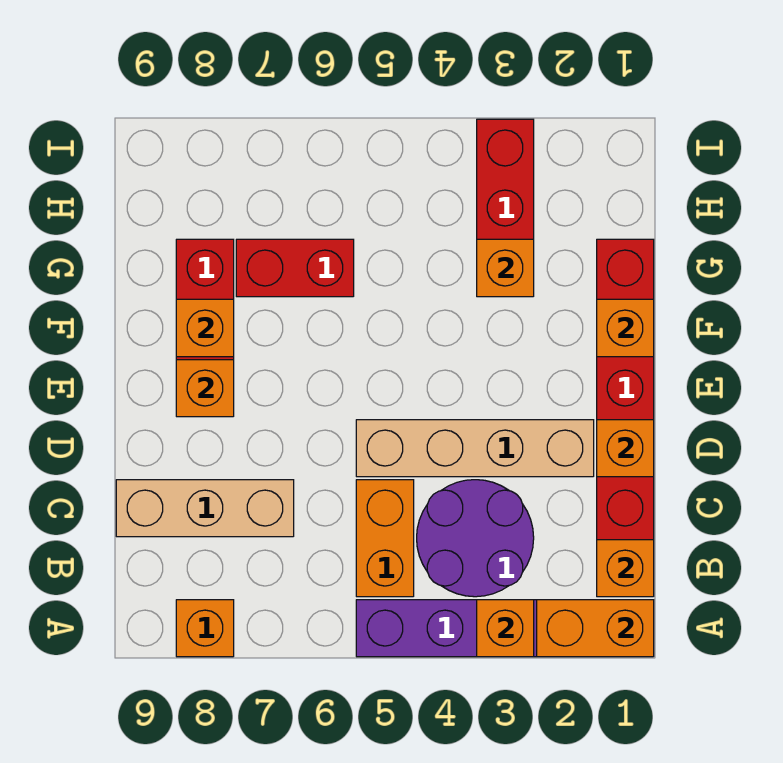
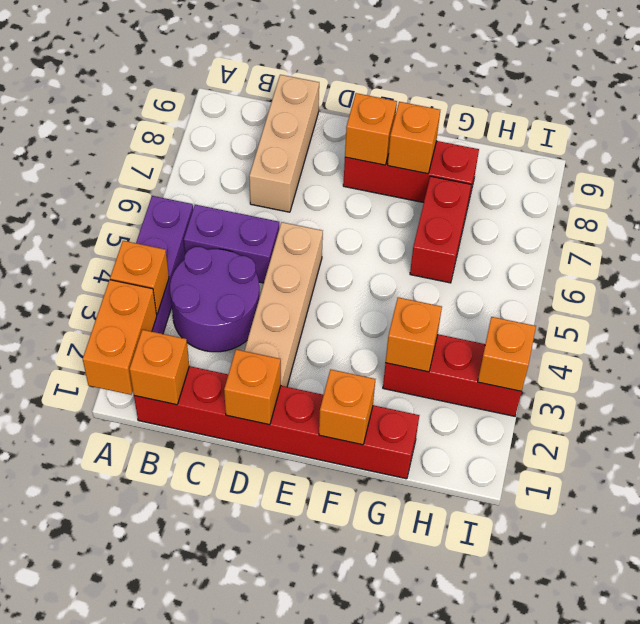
orange brick A8 level 1 -> orange brick I3 level 2
orange brick B5:C5 level 1 -> purple brick B5:C5 level 1

